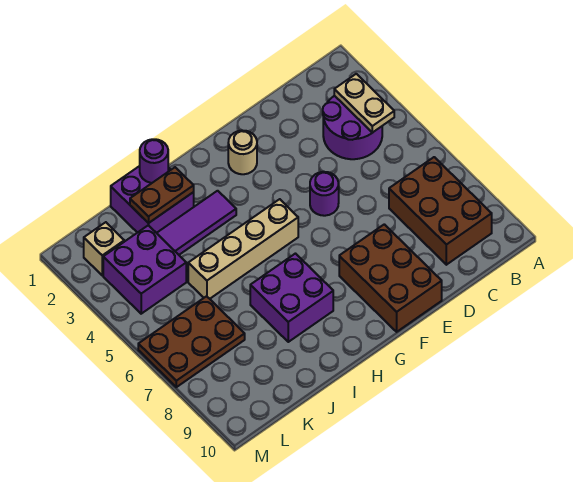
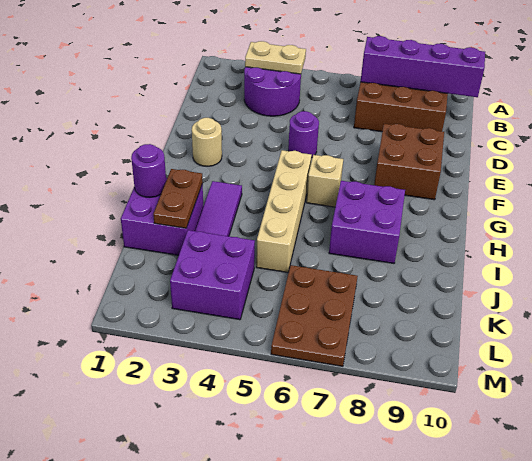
none -> purple brick B7:B10 level 2
brown brick E8:F10 level 1 -> brown brick E8:F9 level 1
tan brick L2 level 1 -> tan brick G6 level 1

